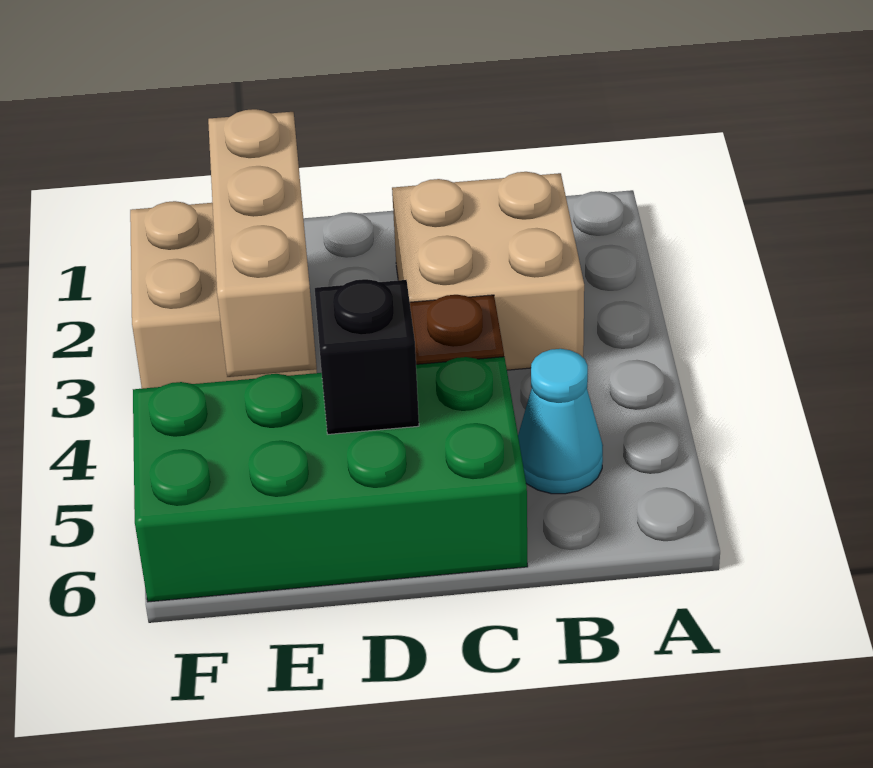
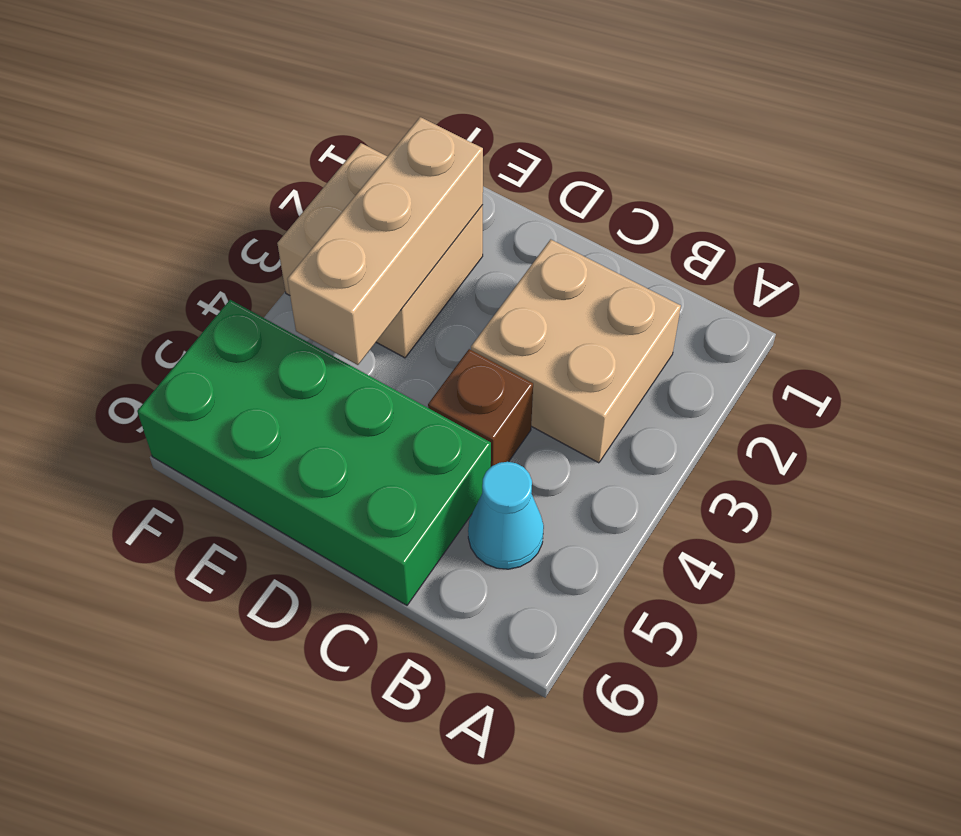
black brick D5 level 2 -> none

